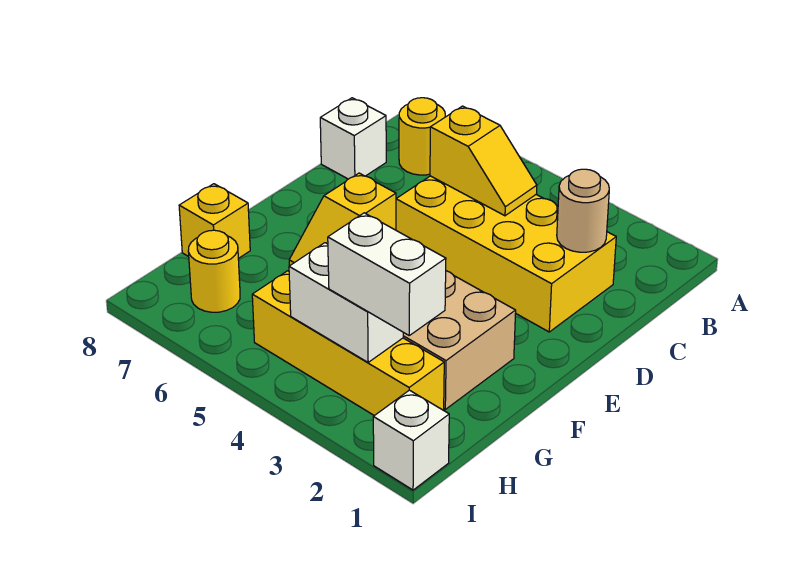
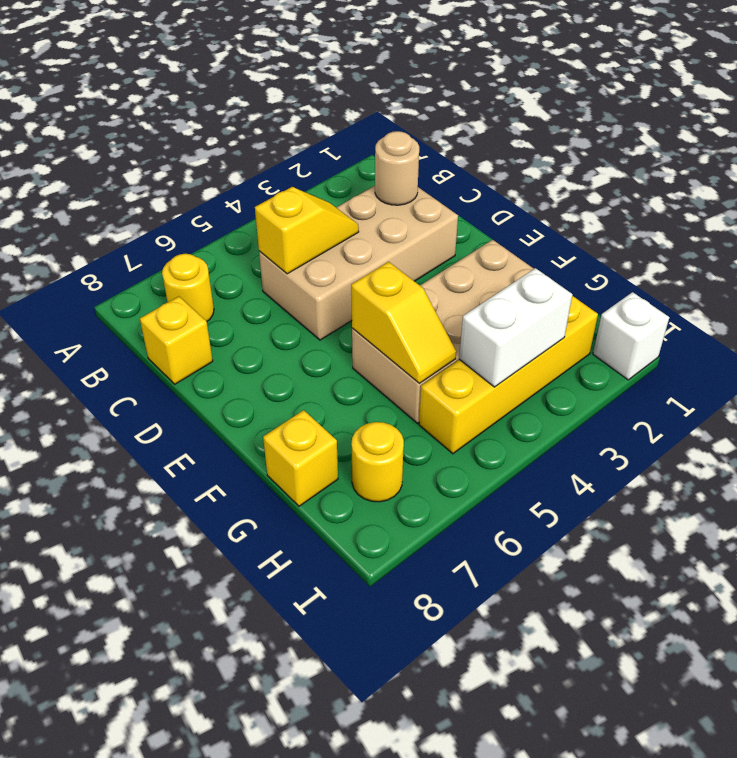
yellow brick C2:D5 level 1 -> tan brick C2:D5 level 1
white brick C8 level 1 -> yellow brick C8 level 1
white brick H2:H3 level 3 -> none

